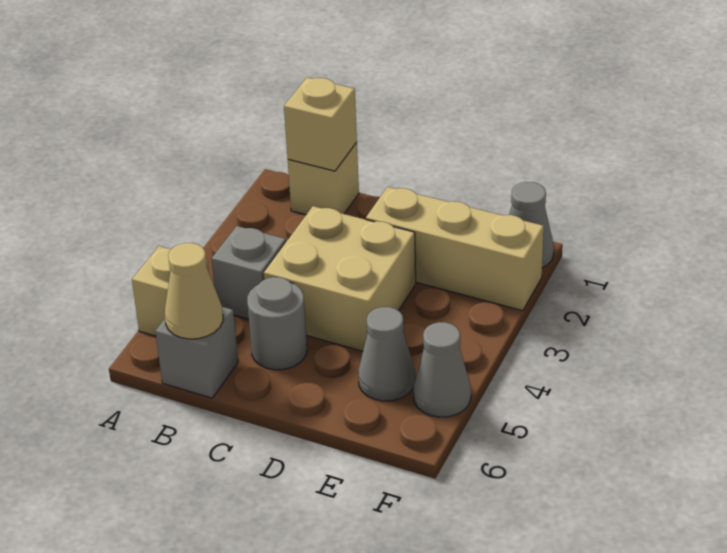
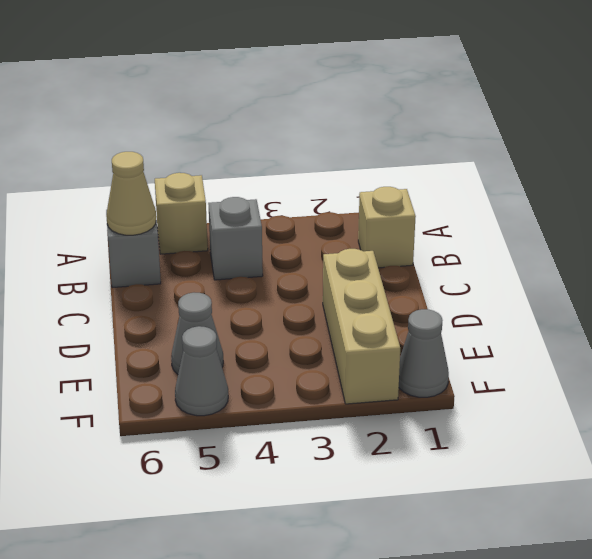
tan brick B1 level 2 -> none
tan brick C3:D4 level 1 -> none
grey round brick C5 level 1 -> none

